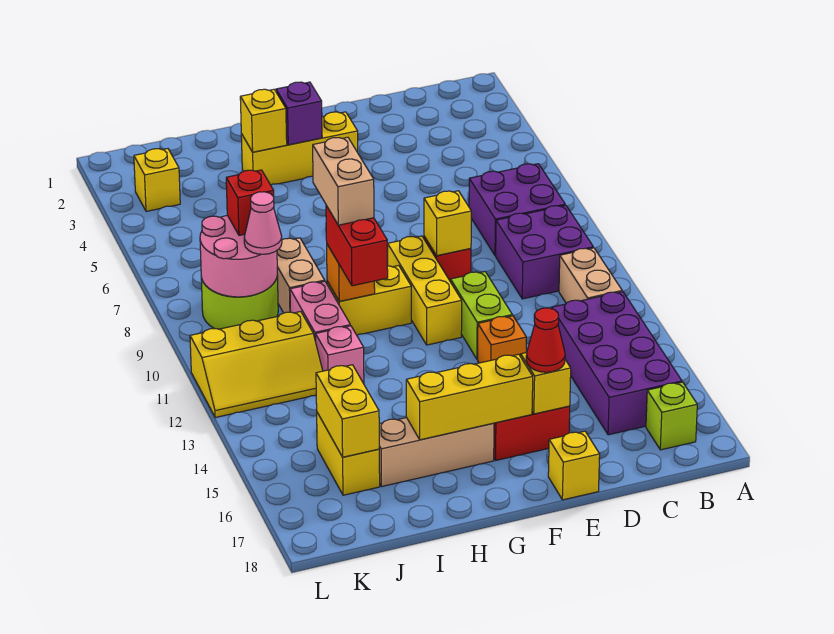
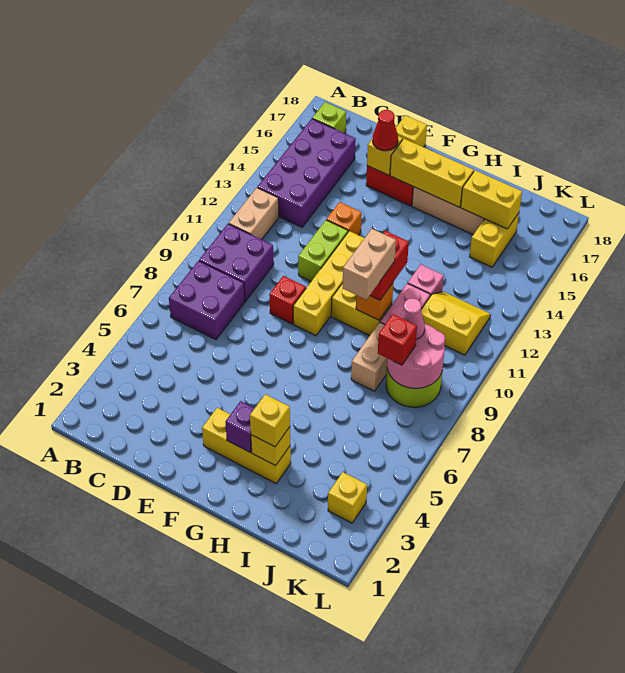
yellow brick E9 level 2 -> yellow brick H3 level 3
yellow brick F9:F11 level 1 -> yellow brick F9:F12 level 1
yellow slope J11:L12 level 1 top 11 -> yellow slope J11:K12 level 1 top 11
yellow brick J15:J16 level 2 -> yellow brick I16:J16 level 2

